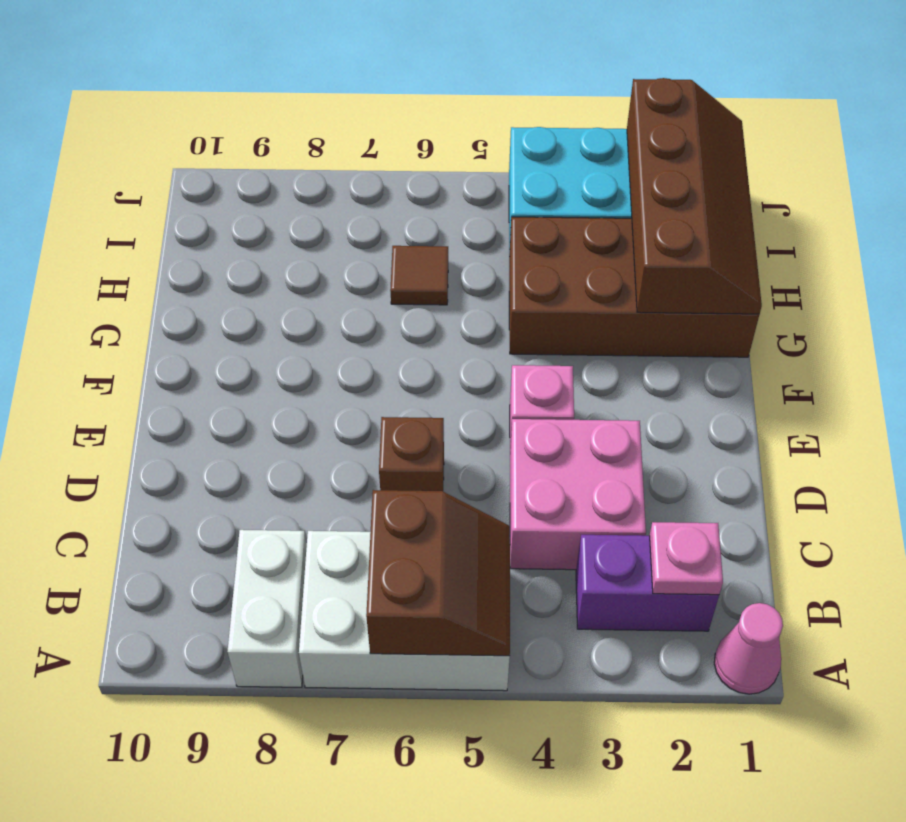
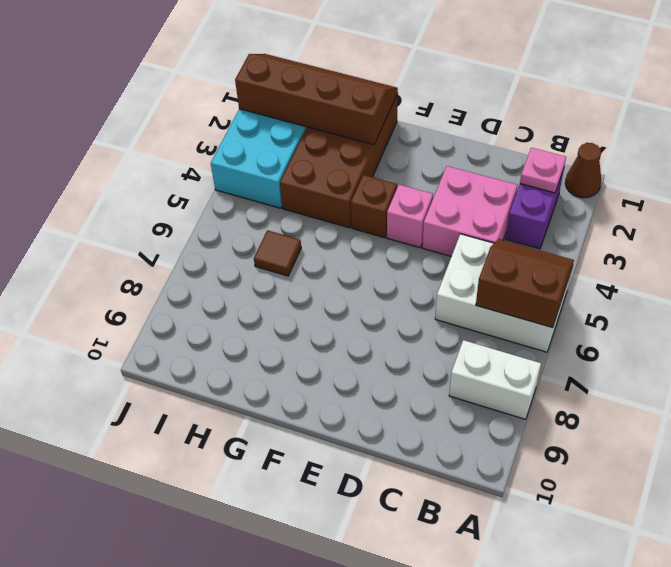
pink cone A1 level 1 -> brown cone A1 level 1
white brick A5:B7 level 1 -> white brick A5:C6 level 1
brown brick D6 level 1 -> brown brick F4 level 1

